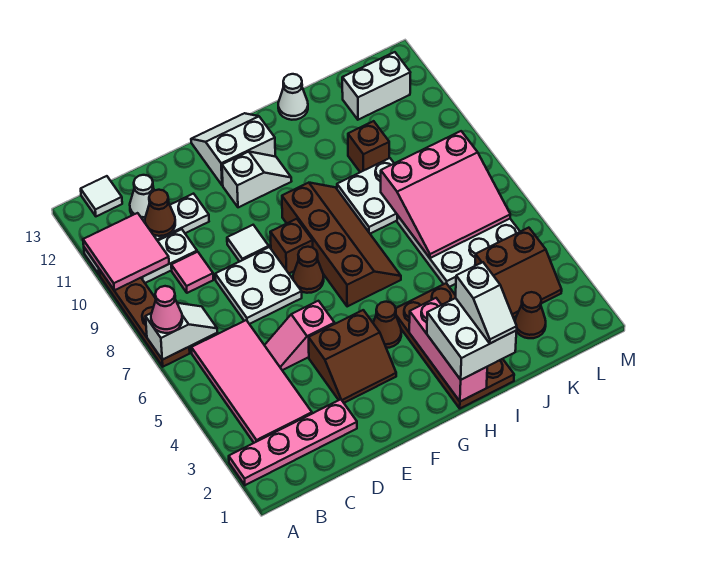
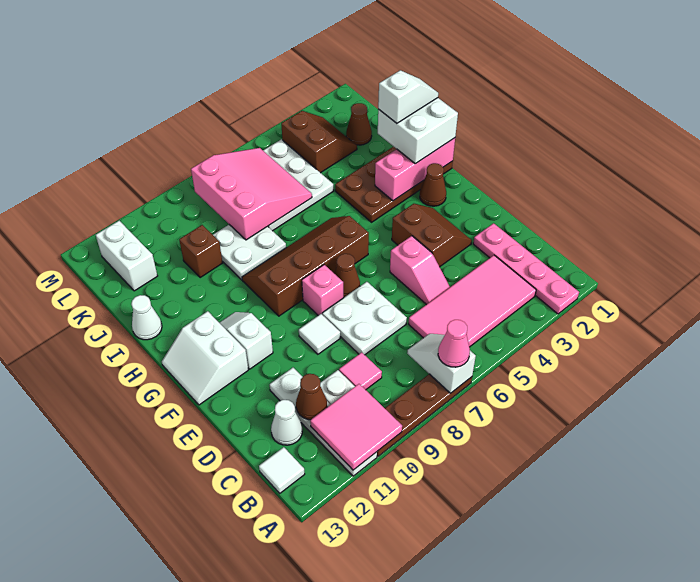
brown brick F8 level 1 -> pink brick F8 level 1
brown cone G4 level 1 -> brown cone G2 level 1

